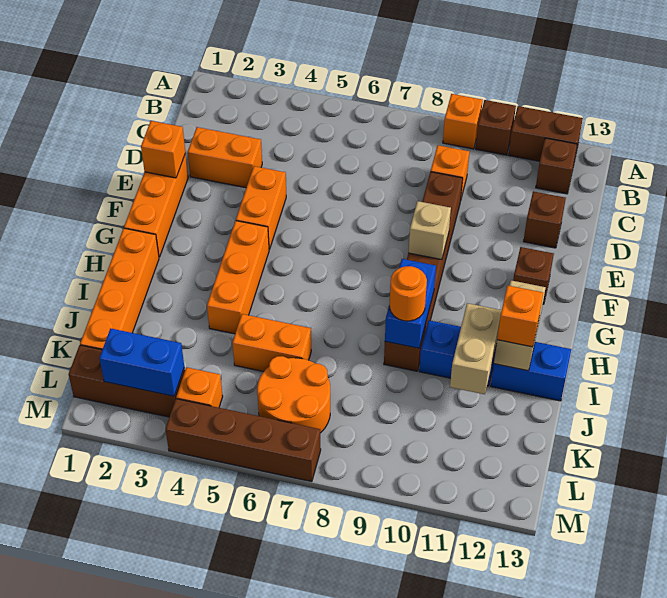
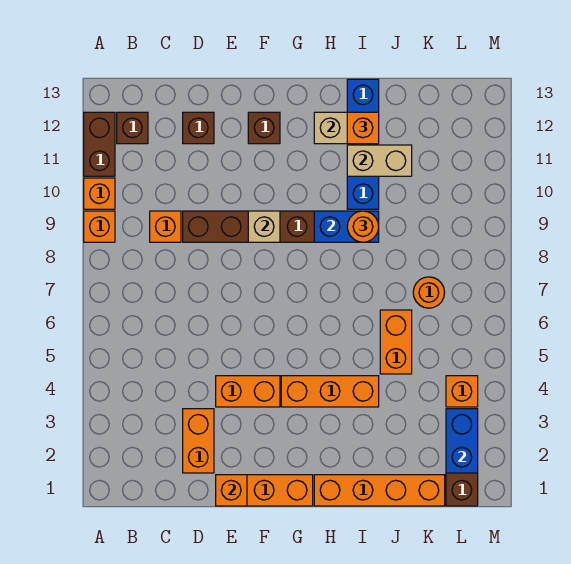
brown brick A10 level 1 -> orange brick A10 level 1
orange round brick K6:L7 level 1 -> orange round brick K7 level 1
brown brick M4:M7 level 1 -> none

